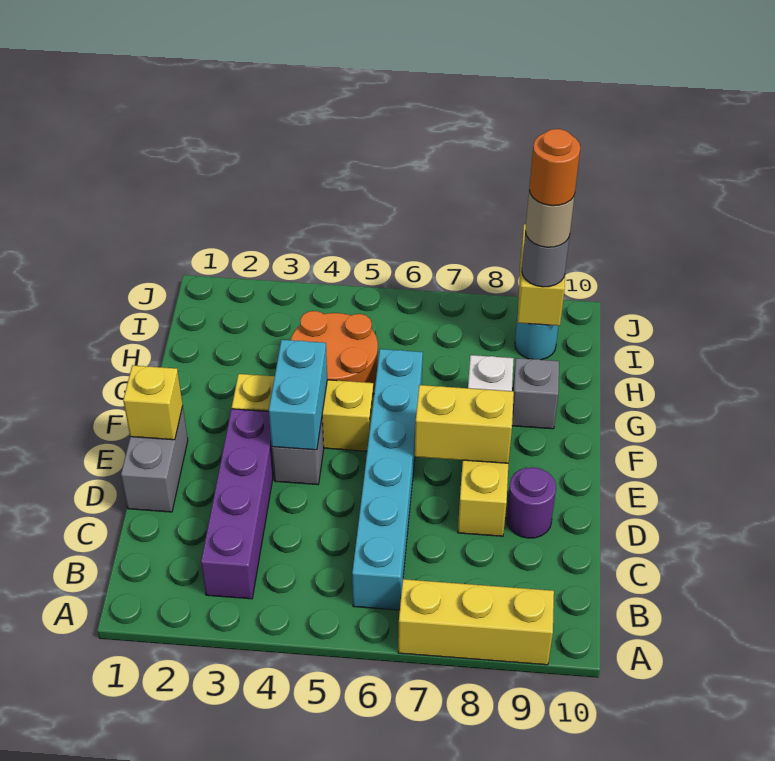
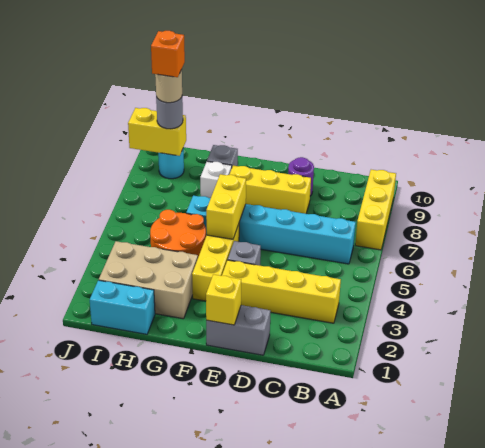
purple brick B3:E3 level 1 -> yellow brick B3:E3 level 1
cyan brick E4:F4 level 2 -> cyan brick H1:I1 level 1
yellow brick E7:E8 level 2 -> yellow brick F5:F6 level 2
none -> tan brick G2:I3 level 1
orange round brick I9 level 5 -> orange brick I9 level 5

